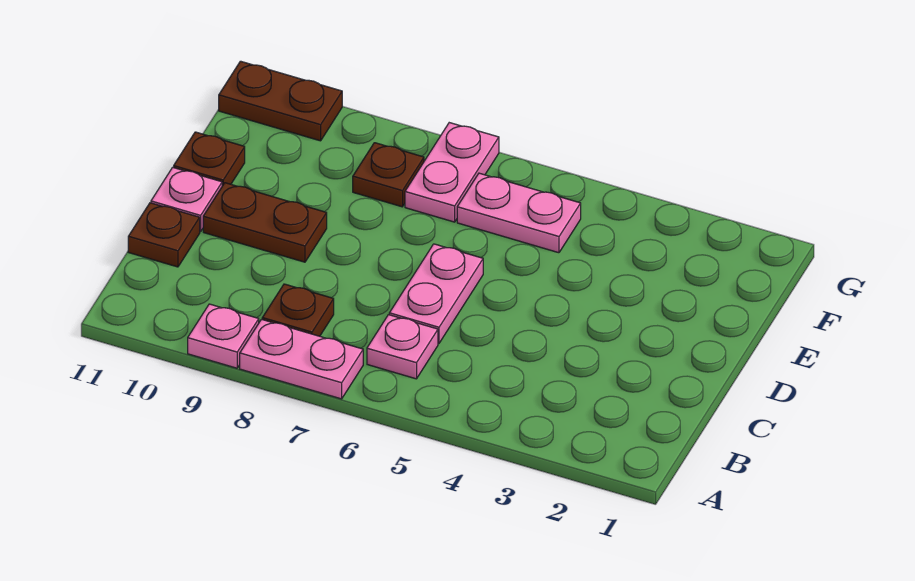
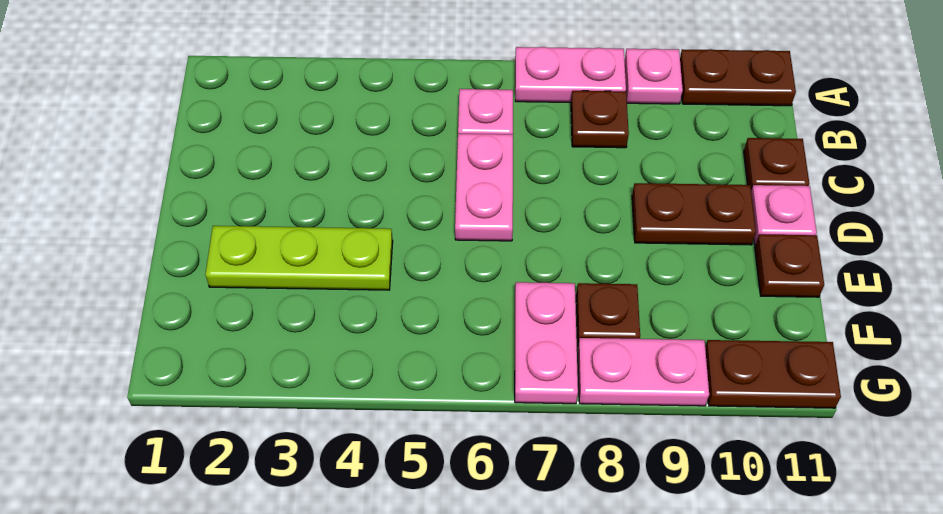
none -> brown plate A10:A11 level 1
none -> lime plate E2:E4 level 1
pink plate F5:F6 level 1 -> pink plate G8:G9 level 1

